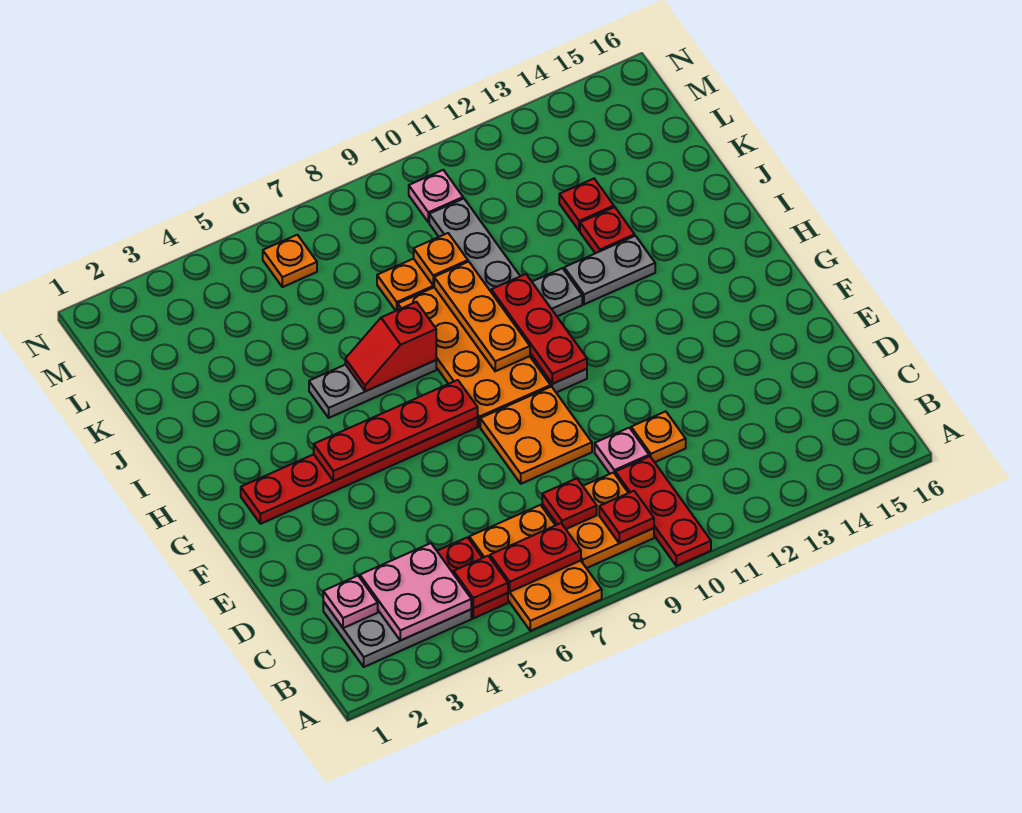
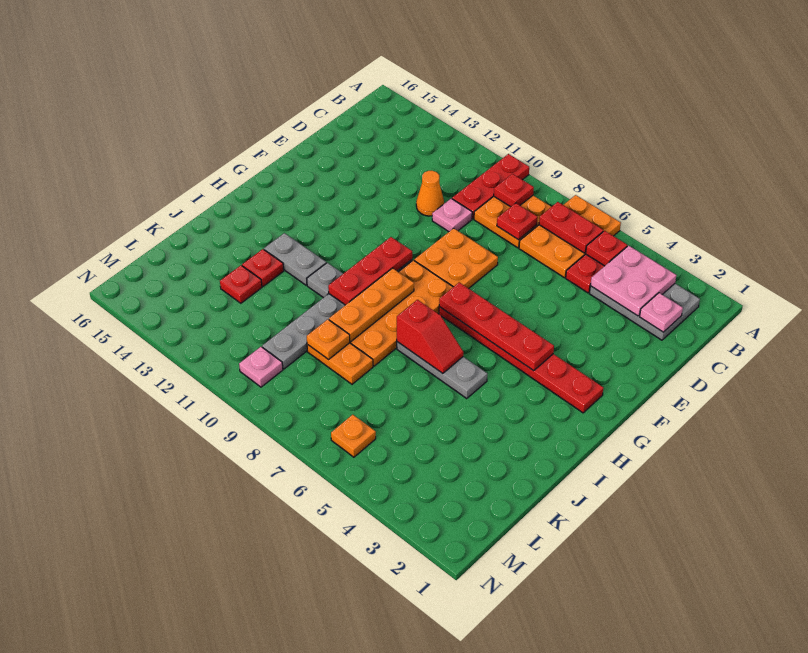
orange plate D11 level 1 -> orange cone D11 level 1

